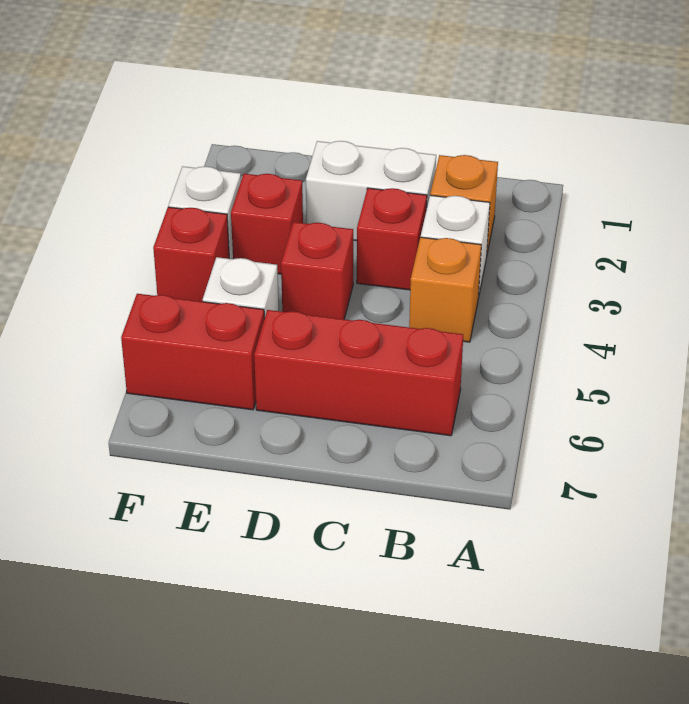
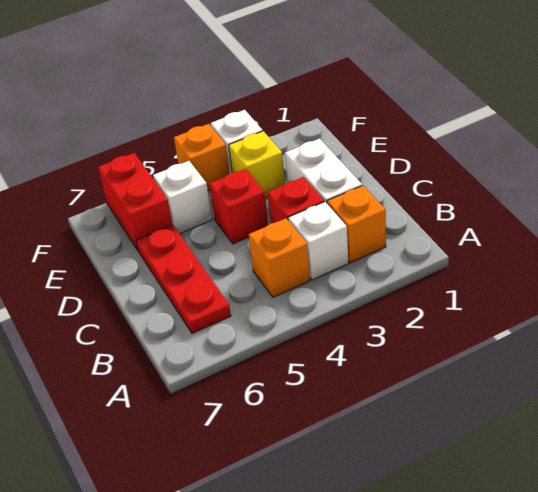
red brick B6:D6 level 1 -> red plate B6:D6 level 1
red brick E3 level 1 -> yellow brick E3 level 1
red brick F4 level 1 -> orange brick F4 level 1

